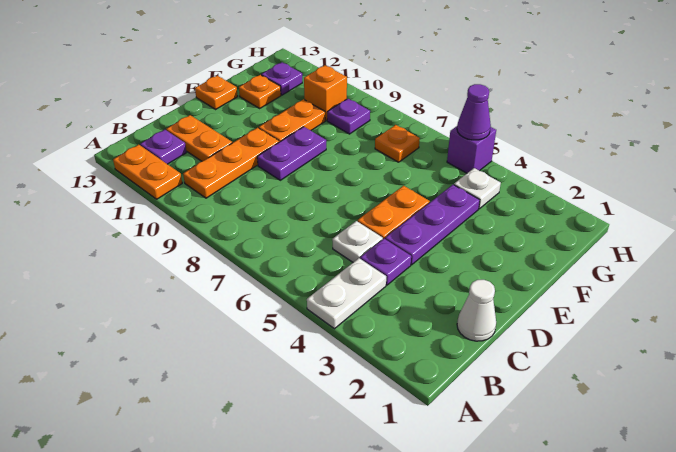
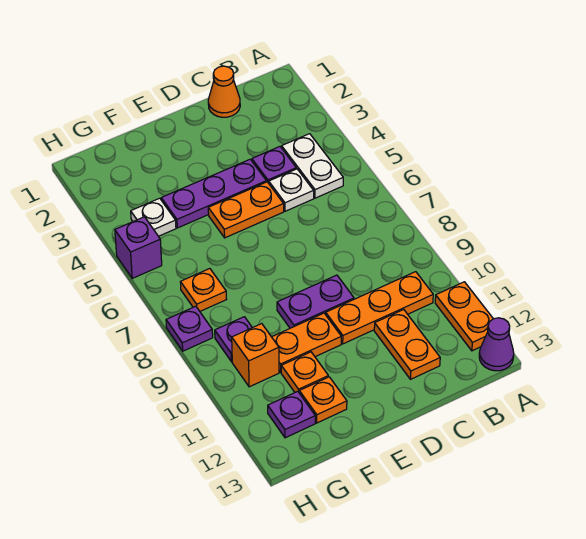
white plate A4:B4 level 1 -> white plate B4:B5 level 1
purple plate B12 level 1 -> purple plate H8 level 1
white cone C1 level 1 -> orange cone C1 level 1
orange plate E13 level 1 -> orange plate F11 level 1
purple cone H5 level 2 -> purple cone A13 level 1

